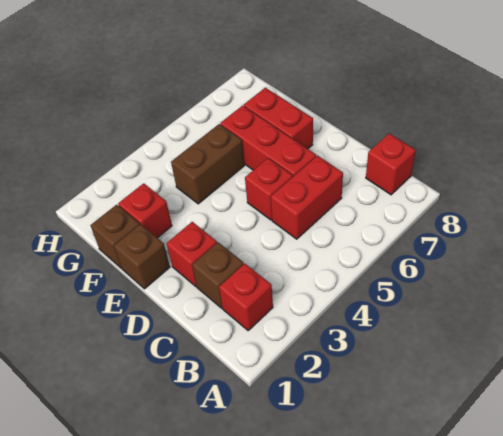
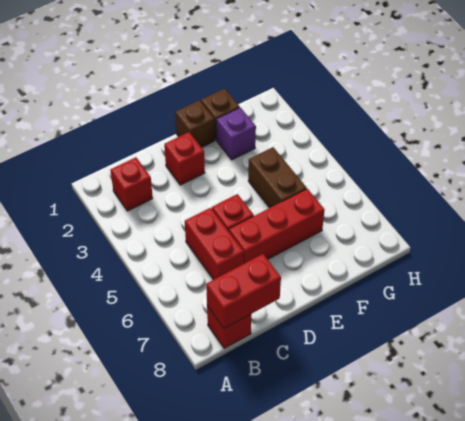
brown brick C2 level 1 -> none
red brick E7:F7 level 1 -> red brick B8:C8 level 2
red brick F2 level 1 -> purple brick F2 level 1

